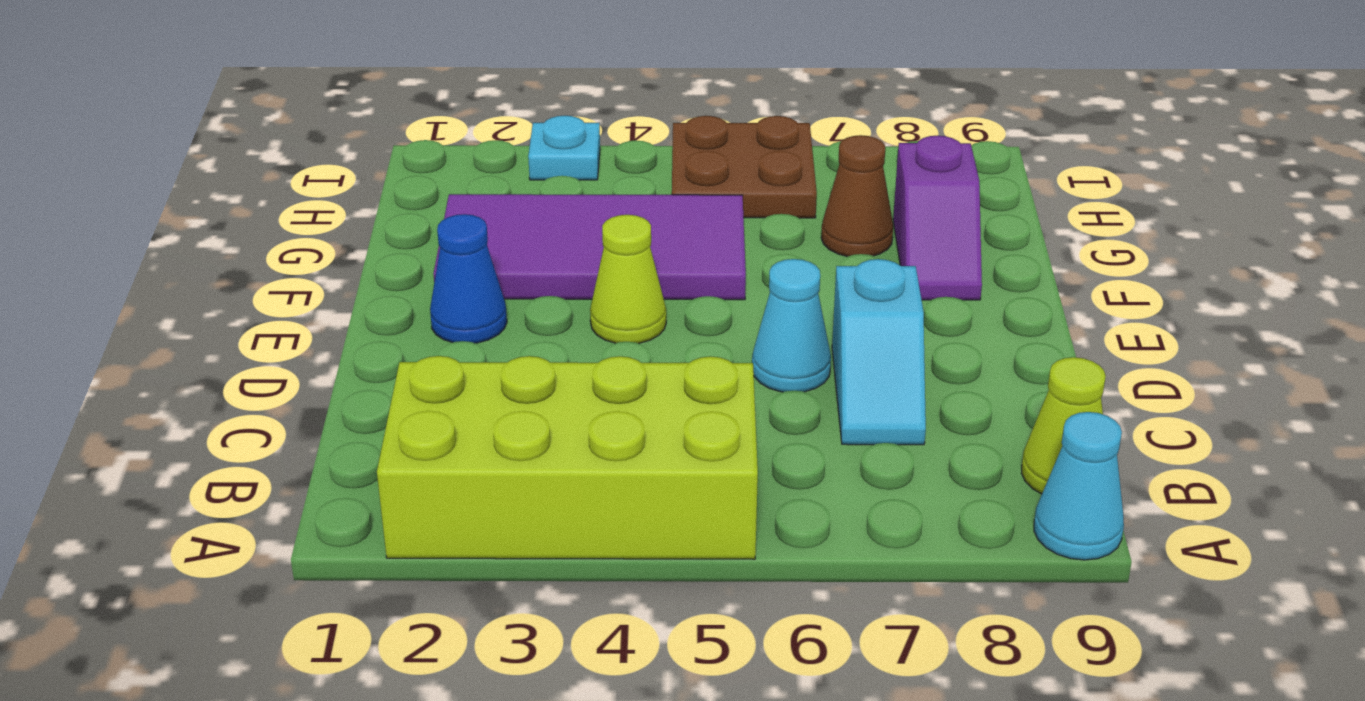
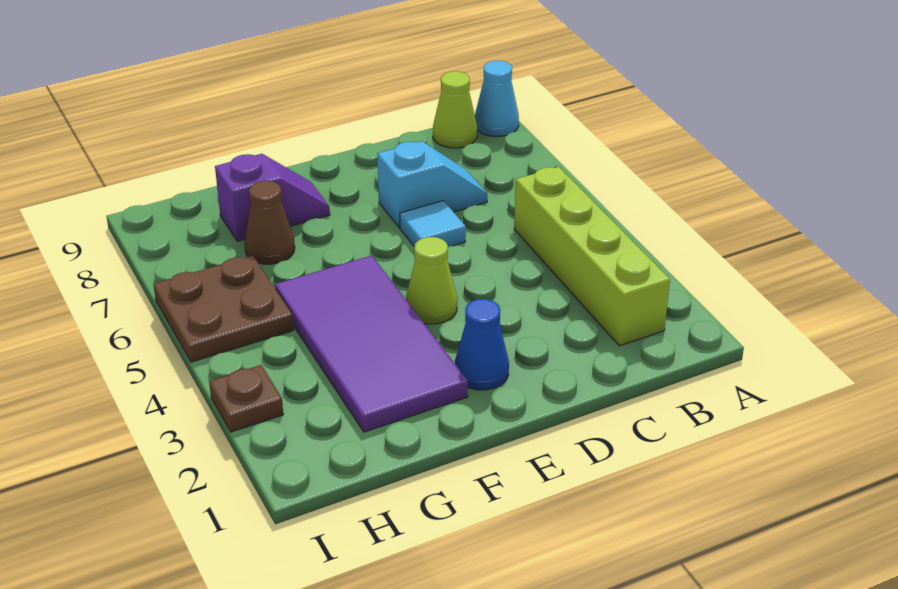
lime brick A2:B5 level 1 -> lime brick B2:B5 level 1
cyan cone D6 level 1 -> cyan tile D6 level 1
cyan plate I3 level 1 -> brown plate I3 level 1

